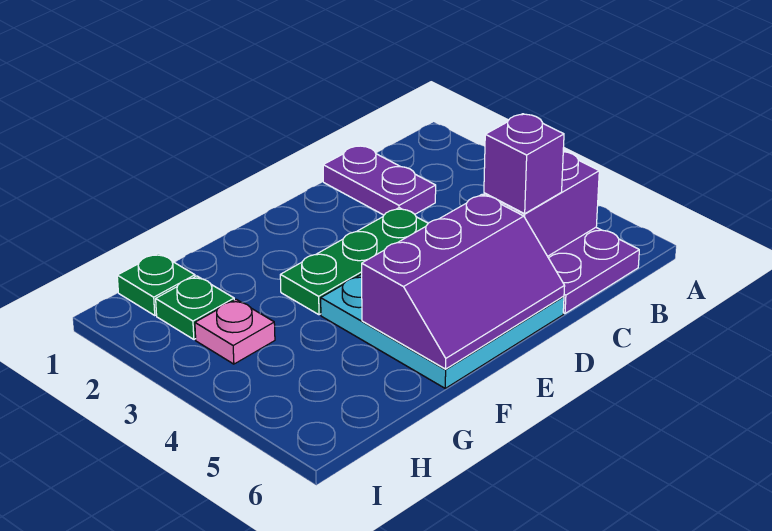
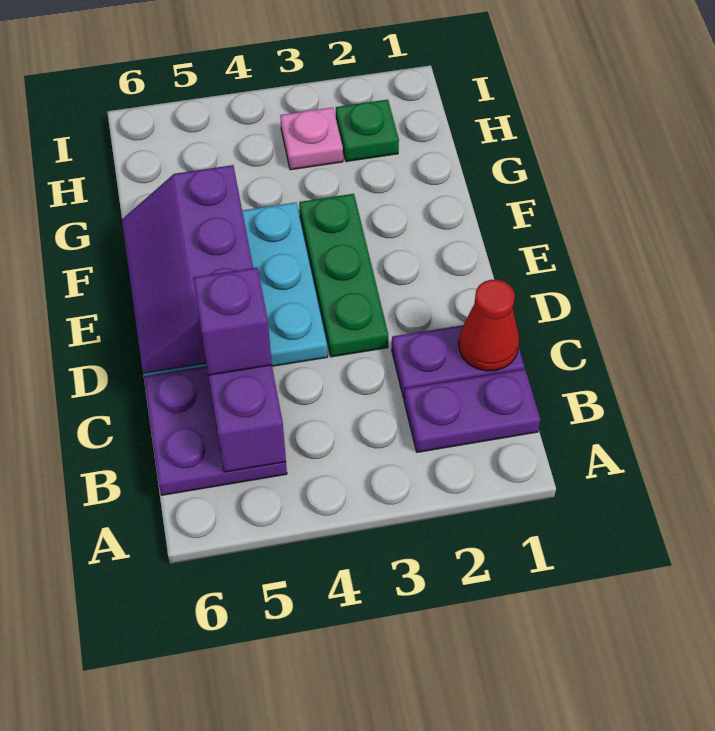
none -> purple plate B1:B2 level 1
none -> red cone C1 level 2
green plate H1 level 1 -> none

